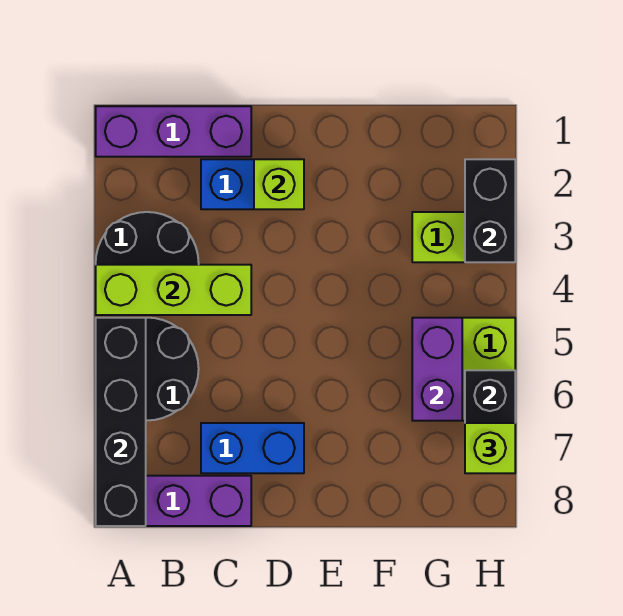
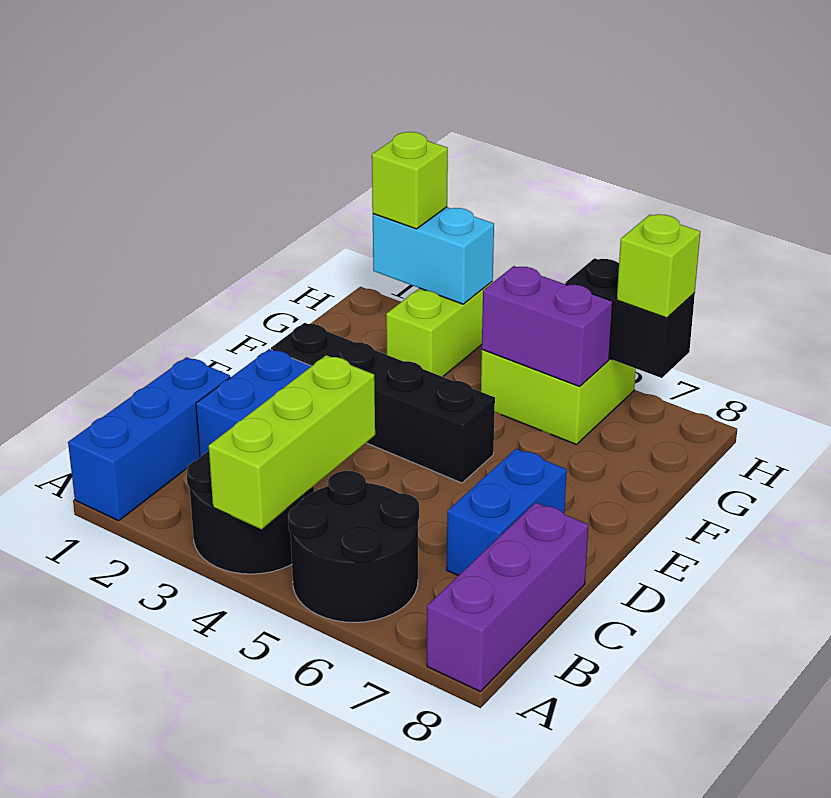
purple brick A1:C1 level 1 -> blue brick A1:C1 level 1
black brick A5:A8 level 2 -> black brick E2:E5 level 1
lime brick D2 level 2 -> lime brick H2 level 3
black brick H2:H3 level 2 -> cyan brick H2:H3 level 2

